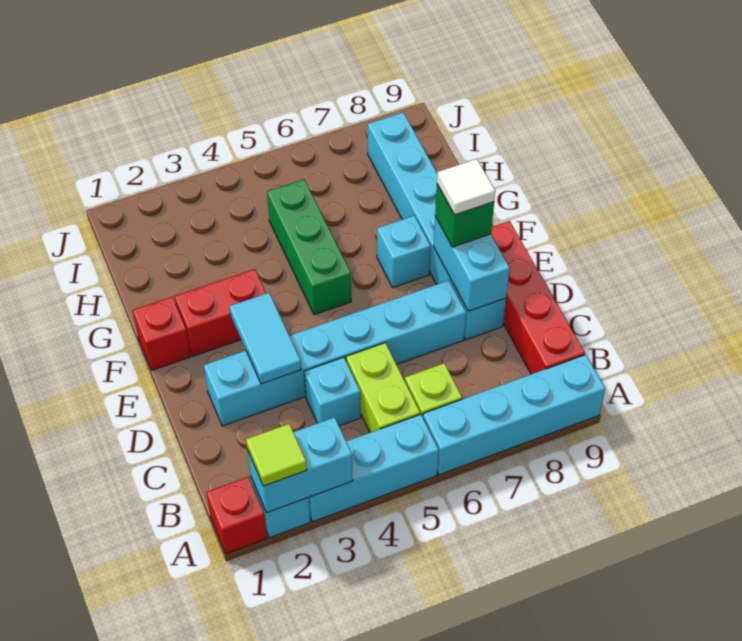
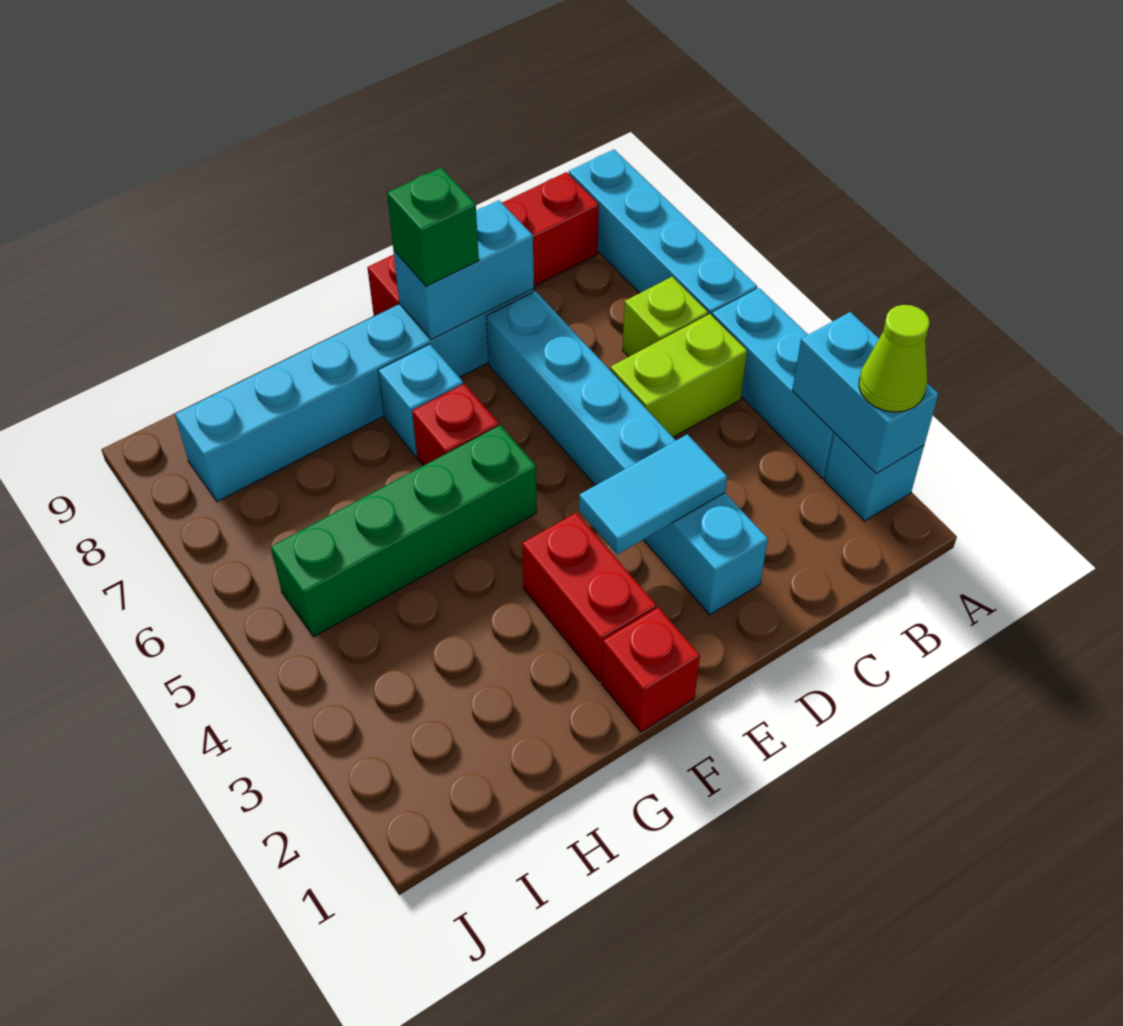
red brick A1 level 1 -> red brick F6 level 1
lime tile A2 level 3 -> lime cone A2 level 3
cyan brick C4 level 1 -> none
white tile E8 level 4 -> none
green brick F5:H5 level 1 -> green brick F5:I5 level 1

